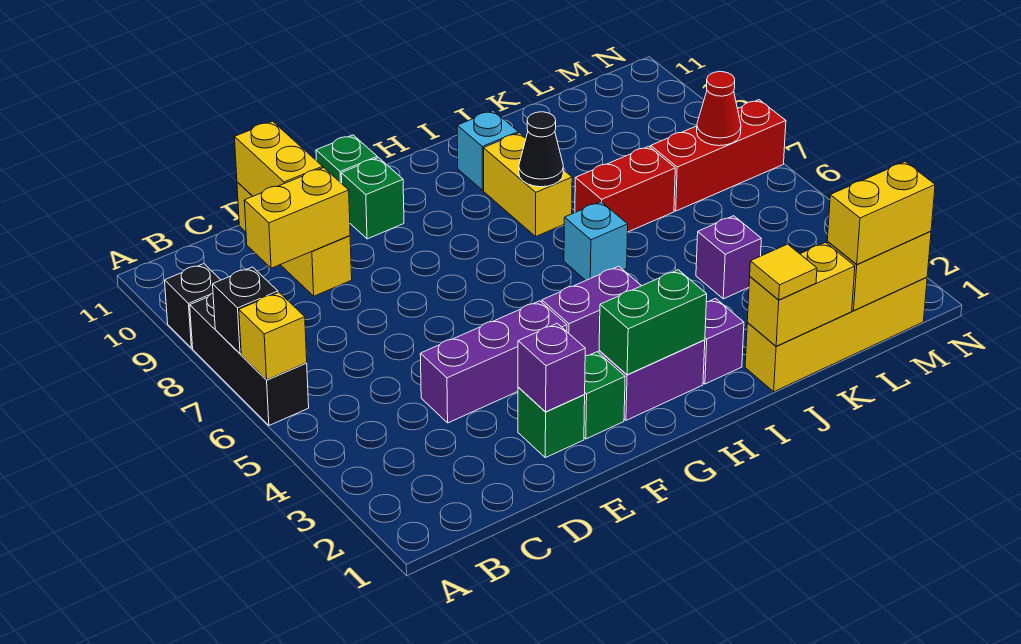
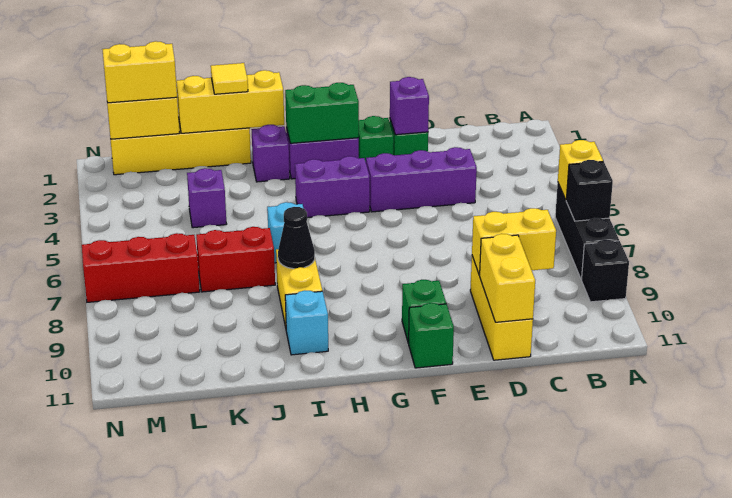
yellow brick J1:K1 level 2 -> yellow brick I1:K1 level 2
red cone M7 level 2 -> none

